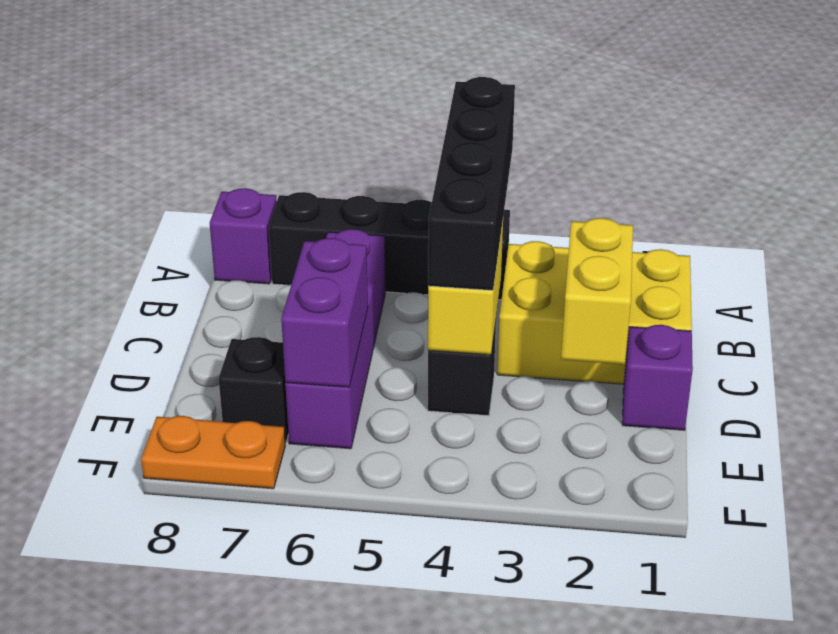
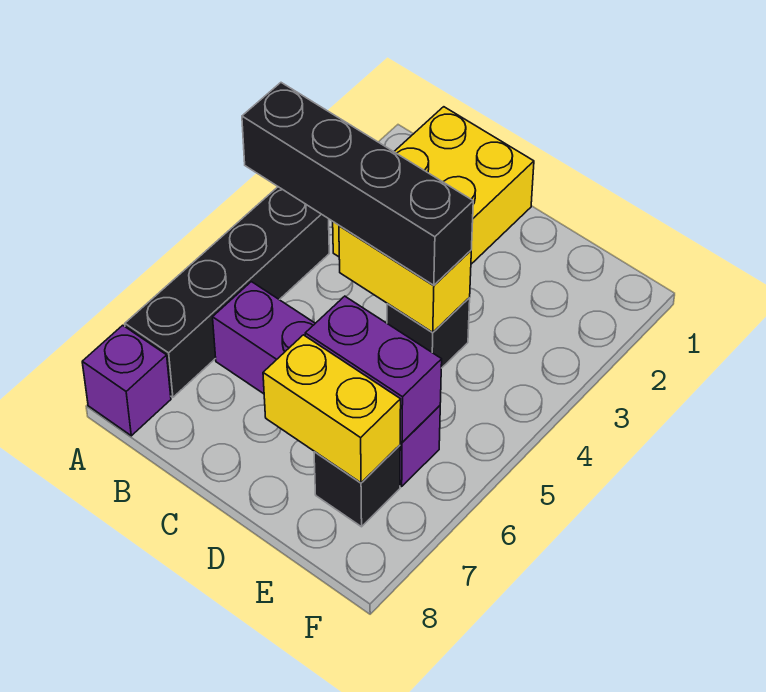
yellow brick C2:D2 level 2 -> yellow brick D7:E7 level 2
purple brick D1 level 1 -> none
orange plate F7:F8 level 1 -> none

